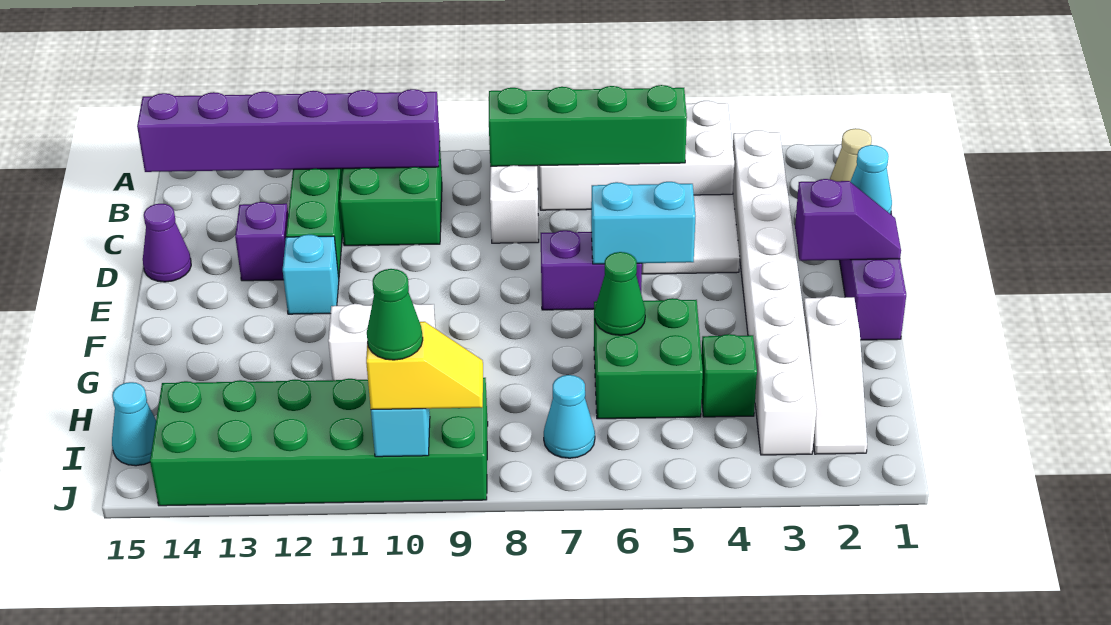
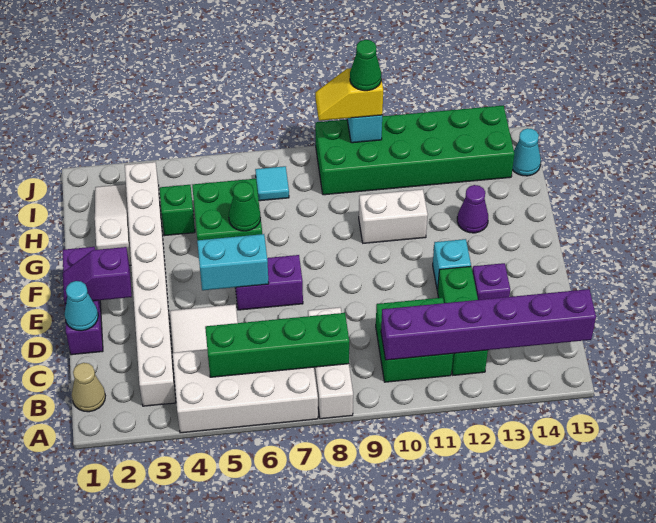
purple cone D15 level 1 -> purple cone G13 level 1
cyan cone I7 level 1 -> cyan tile I7 level 1

